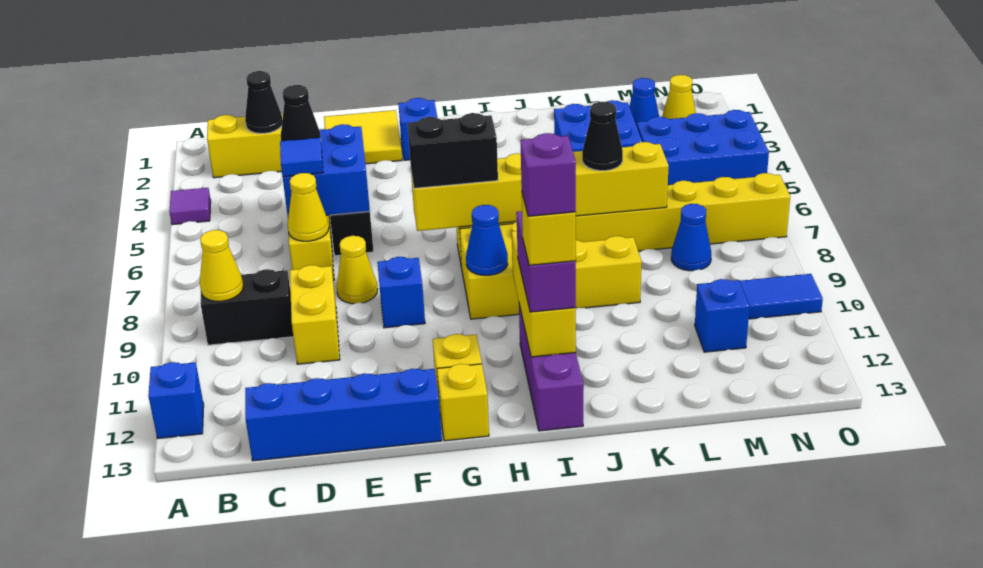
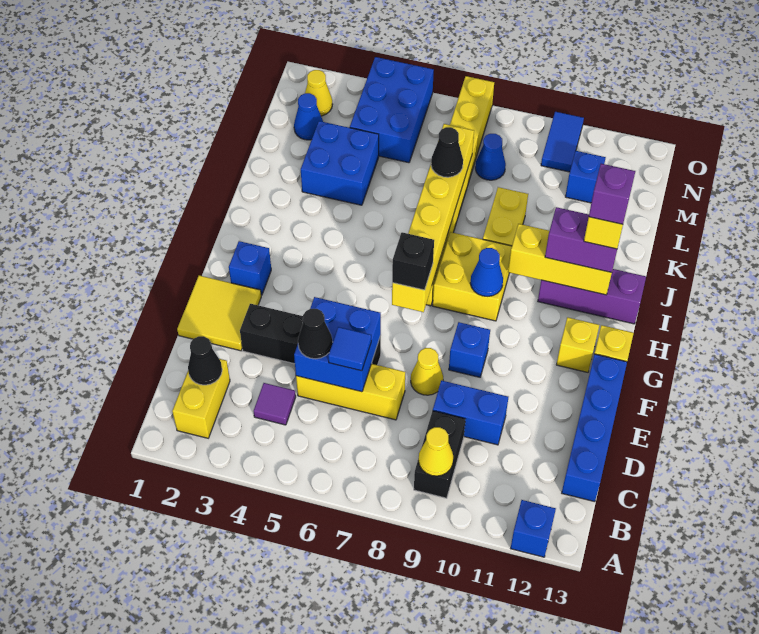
purple tile A4 level 1 -> purple tile C4 level 1
yellow cone D7 level 2 -> none
yellow brick D9:D10 level 1 -> blue brick D9:D10 level 1
black brick G7:H7 level 3 -> black brick G7 level 3

